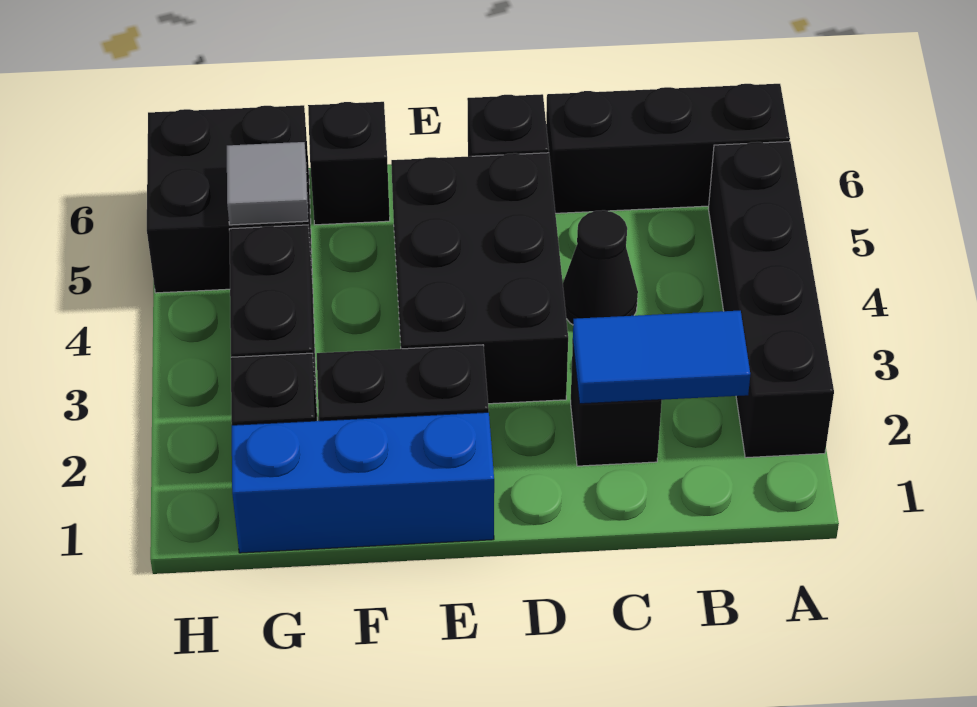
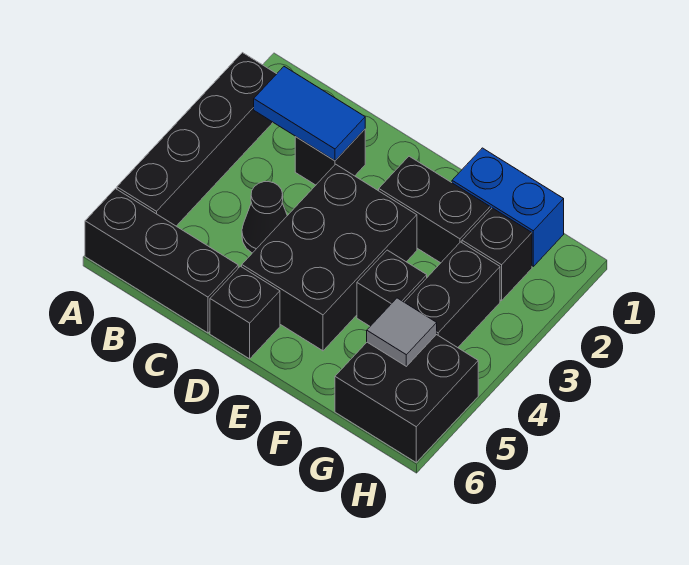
blue brick E1:G1 level 1 -> blue brick F1:G1 level 1
black brick F6 level 1 -> black brick F4 level 1

